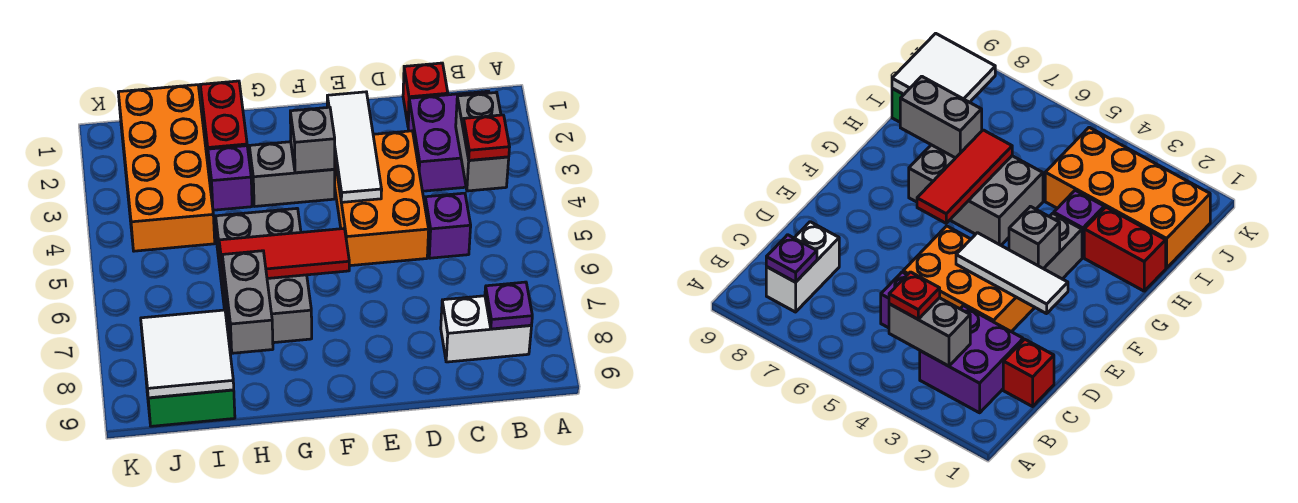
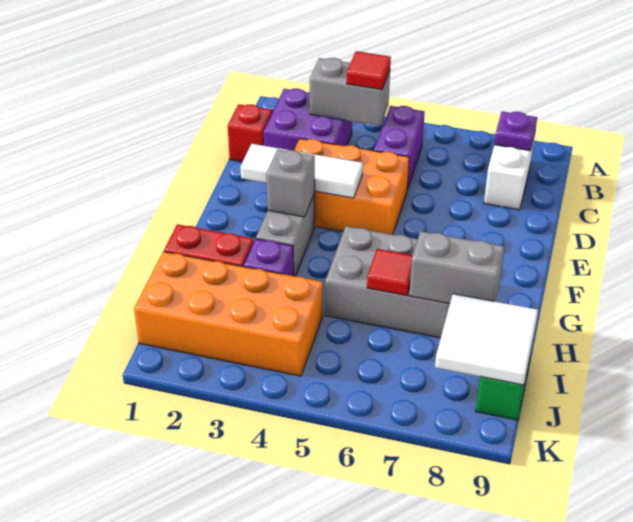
red plate B4 level 3 -> red tile B4 level 3
purple brick C5 level 1 -> purple brick B5:C5 level 1
red tile F6:H6 level 2 -> red tile H6 level 2

